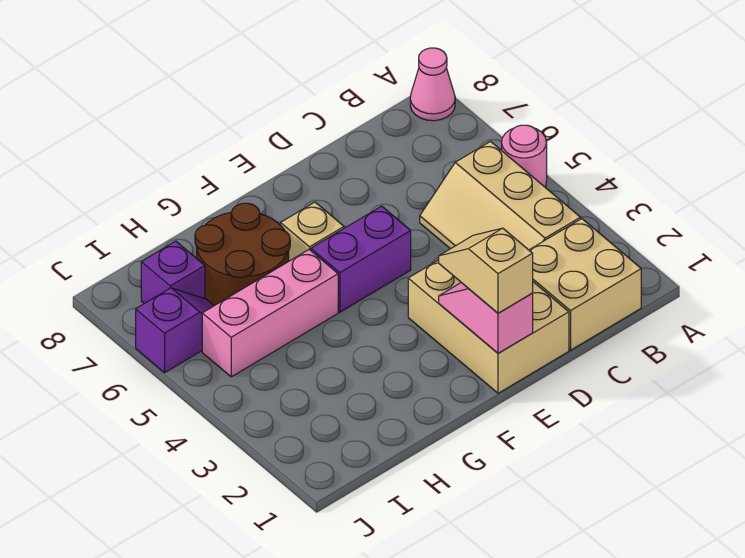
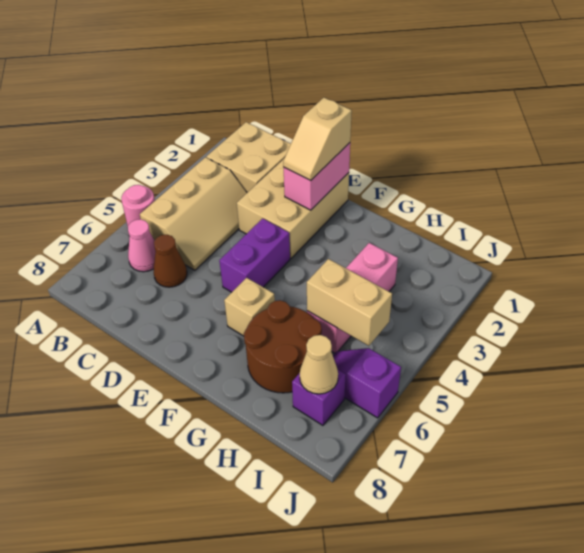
pink cone A8 level 1 -> pink cone B6 level 1
none -> brown cone C6 level 1
pink slope E1:E2 level 2 top 1 -> pink brick E1:E2 level 2
purple brick E5:F5 level 1 -> purple brick E4:E5 level 1
pink brick G5:I5 level 1 -> pink brick H3:H5 level 1
none -> tan brick H5:I5 level 2
none -> tan cone I7 level 2

